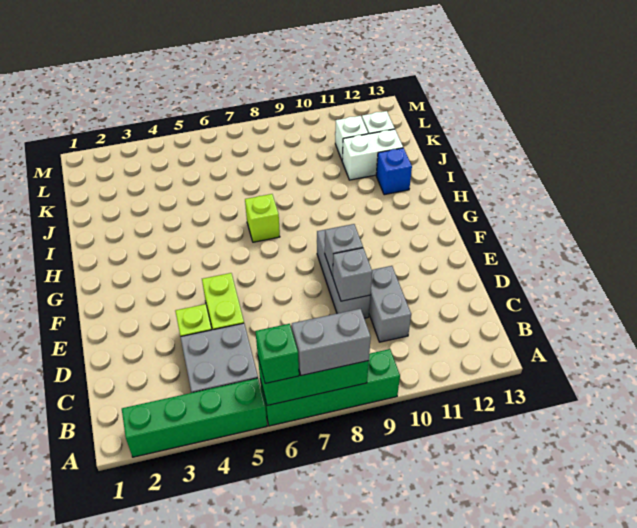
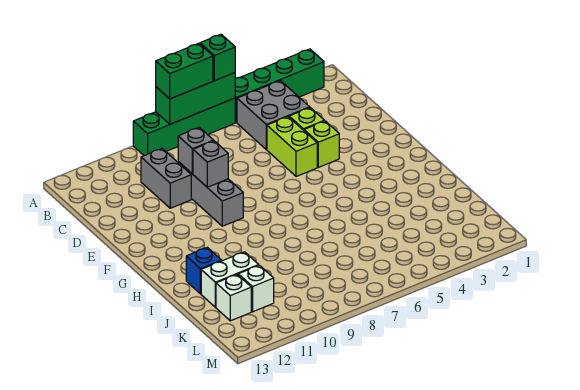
grey brick A7:A8 level 3 -> green brick A7:A8 level 3
lime brick H7 level 1 -> lime brick E4 level 1

